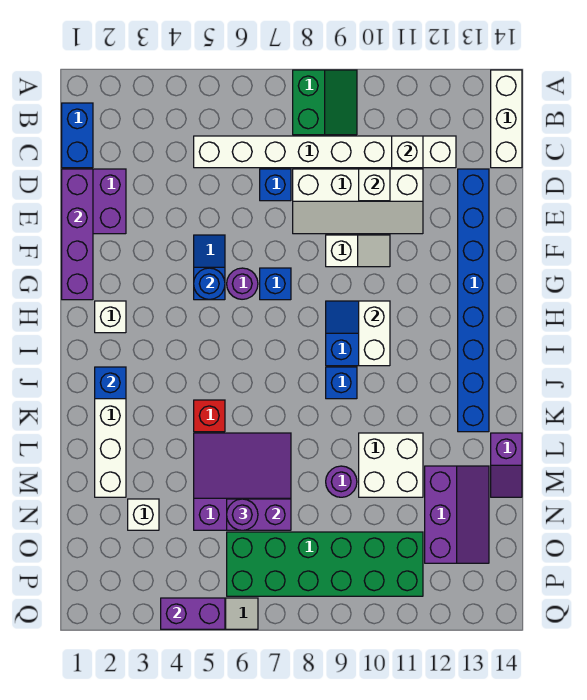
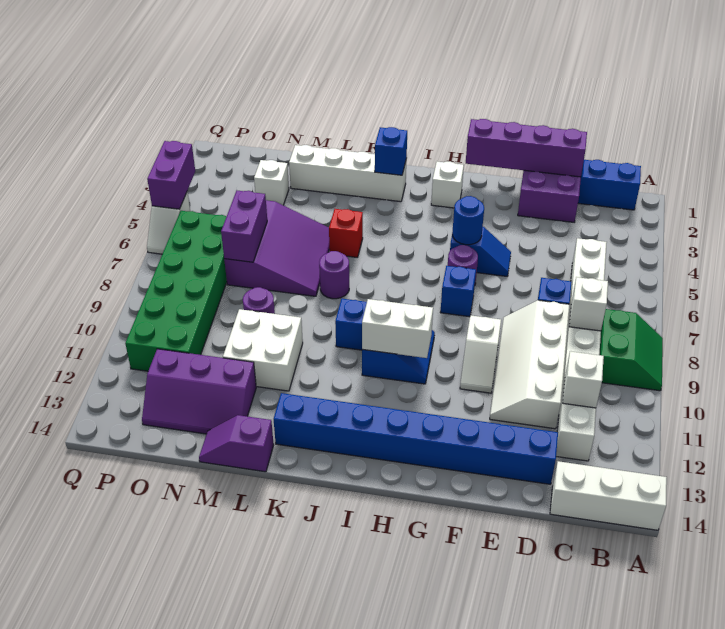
green slope A8:B9 level 1 top 8 -> green slope A8:B9 level 1 top B
white brick D10 level 2 -> white brick C8 level 2
purple round brick N6 level 3 -> purple round brick K7 level 1

